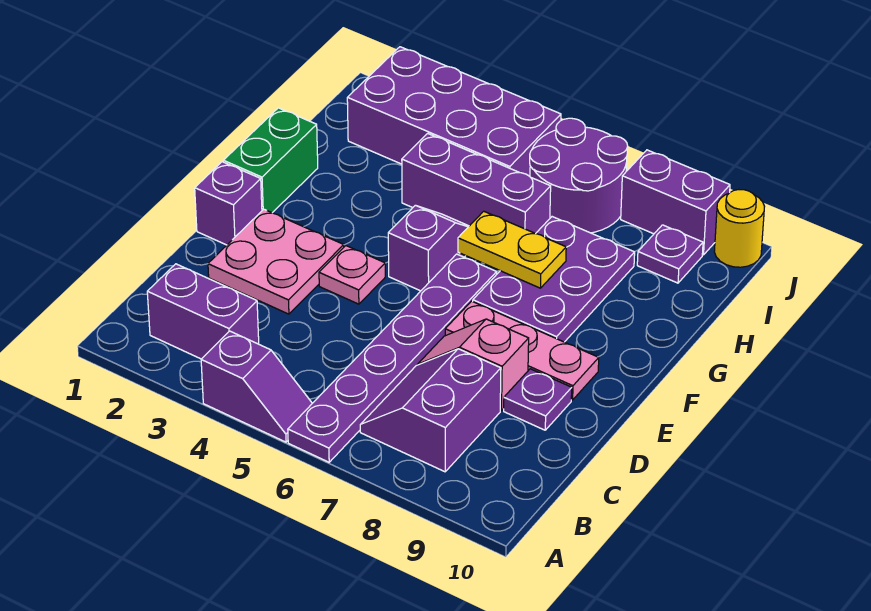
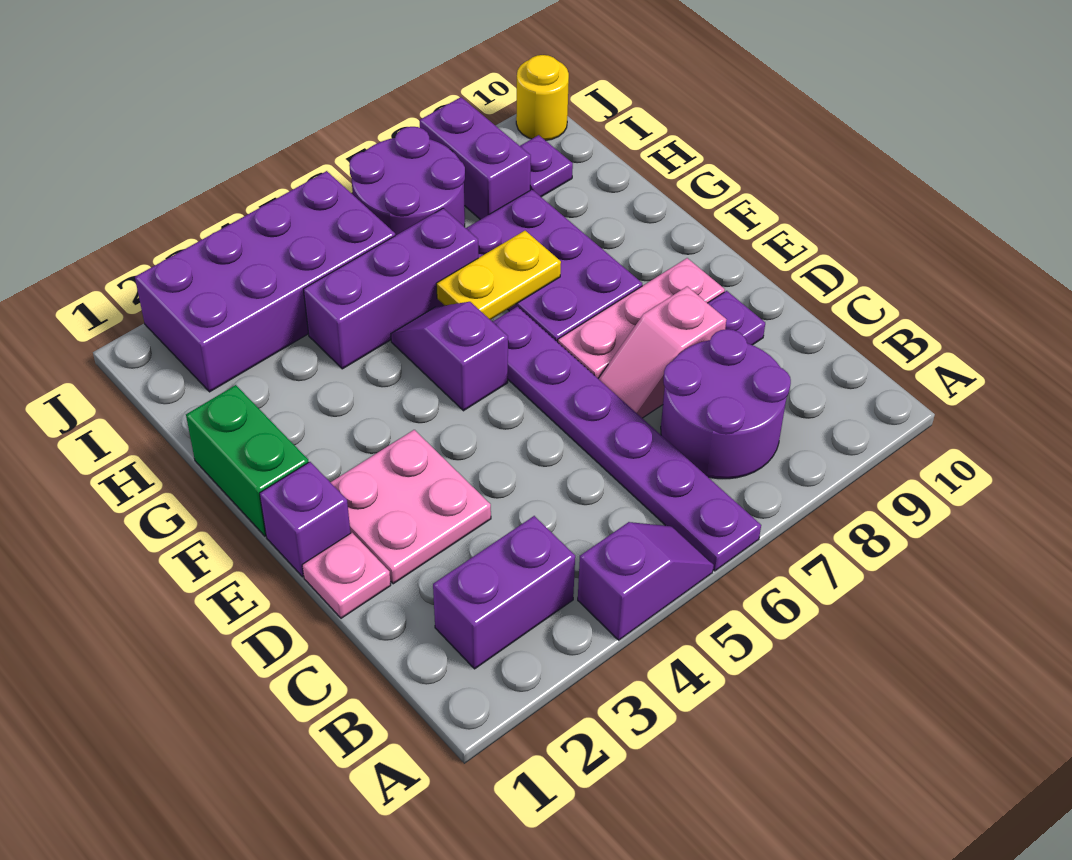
purple slope B7:C8 level 1 top 8 -> purple round brick B7:C8 level 1
pink plate E4 level 1 -> pink plate D1 level 1
purple brick J8:J9 level 1 -> purple brick I8:J8 level 1

